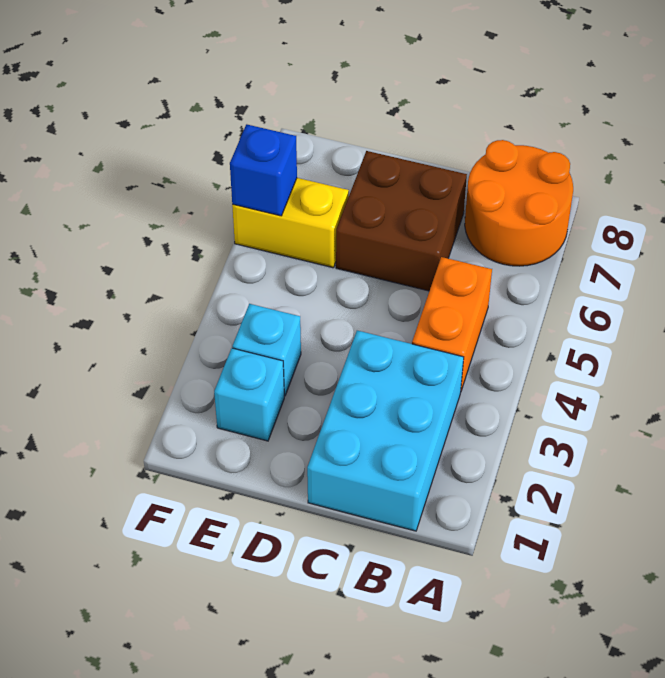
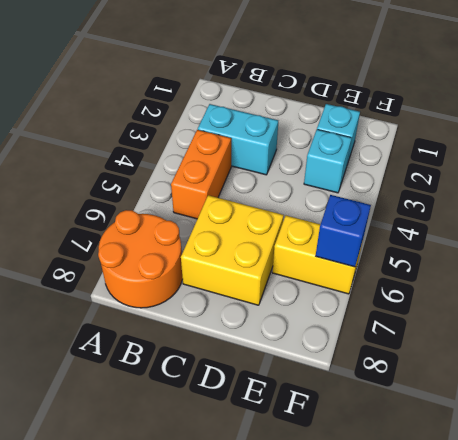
cyan brick B1:C3 level 1 -> cyan brick B3:C3 level 1
brown brick C6:D7 level 1 -> yellow brick C6:D7 level 1

